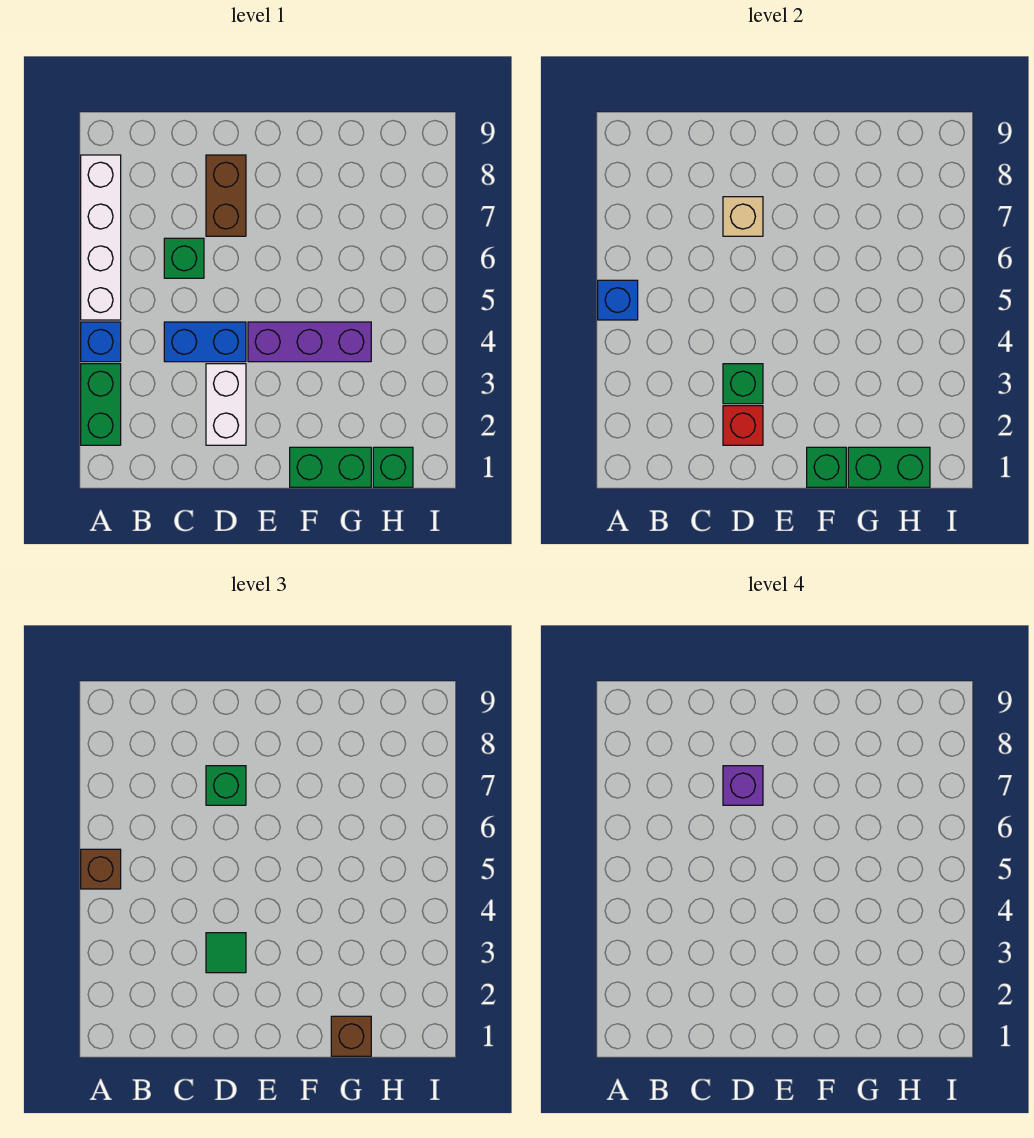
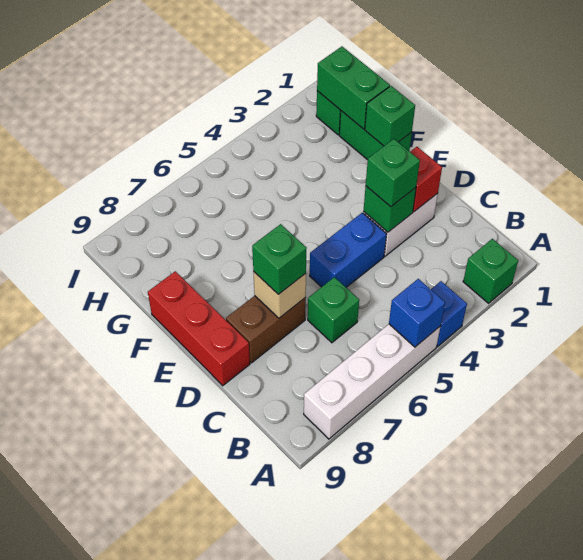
green brick A2:A3 level 1 -> green brick A2 level 1
brown brick A5 level 3 -> none
blue brick C4:D4 level 1 -> blue brick D4:D5 level 1
green tile D3 level 3 -> green brick D3 level 3
purple brick D7 level 4 -> none
none -> red brick D9:F9 level 1
purple brick E4:G4 level 1 -> none
brown brick G1 level 3 -> none

